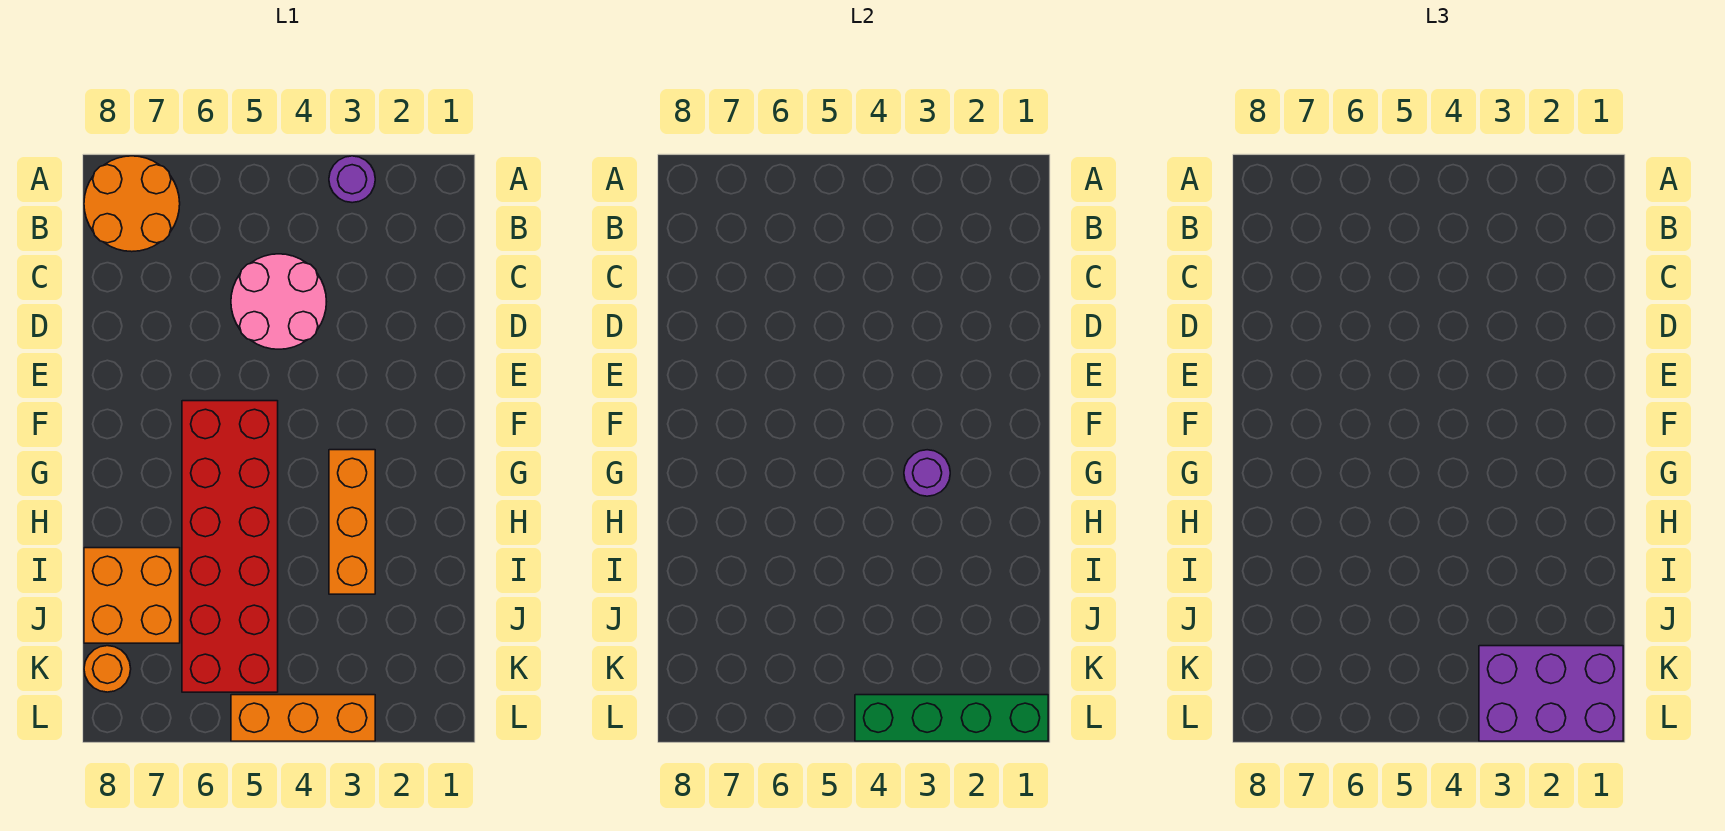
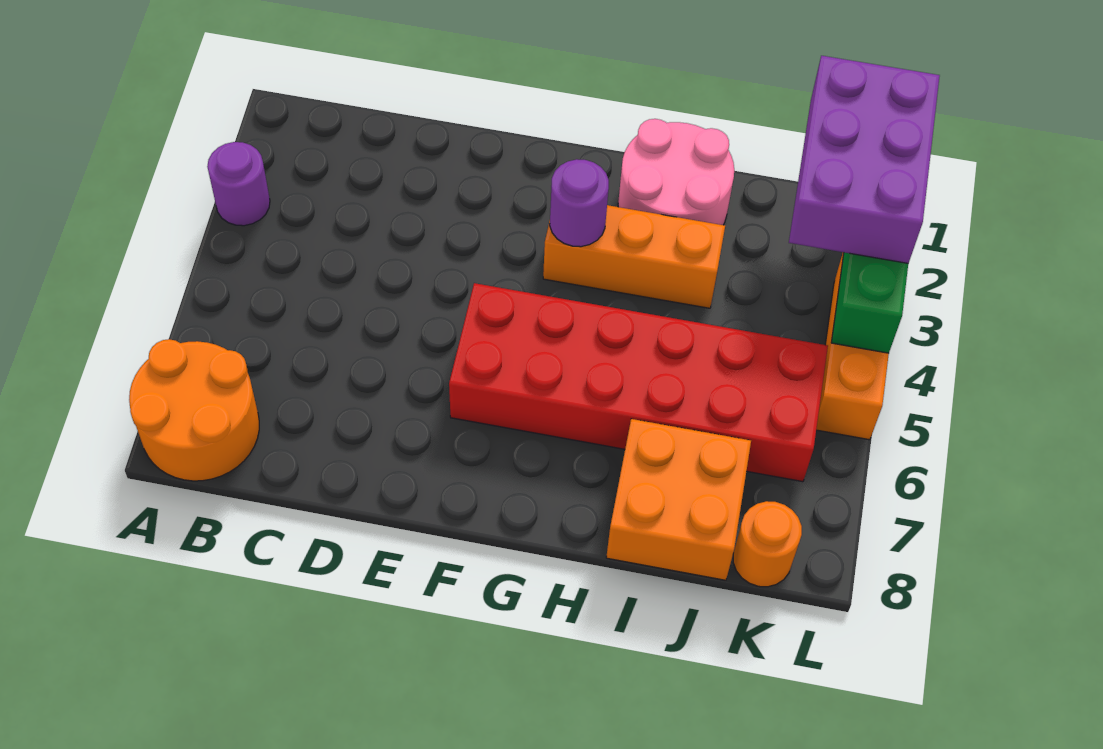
pink round brick C4:D5 level 1 -> pink round brick H1:I2 level 1

